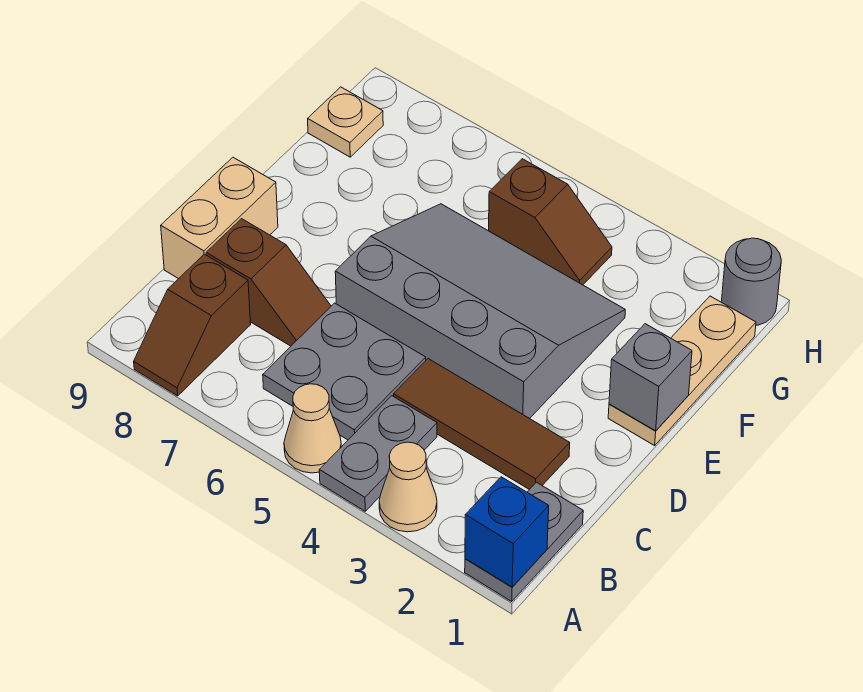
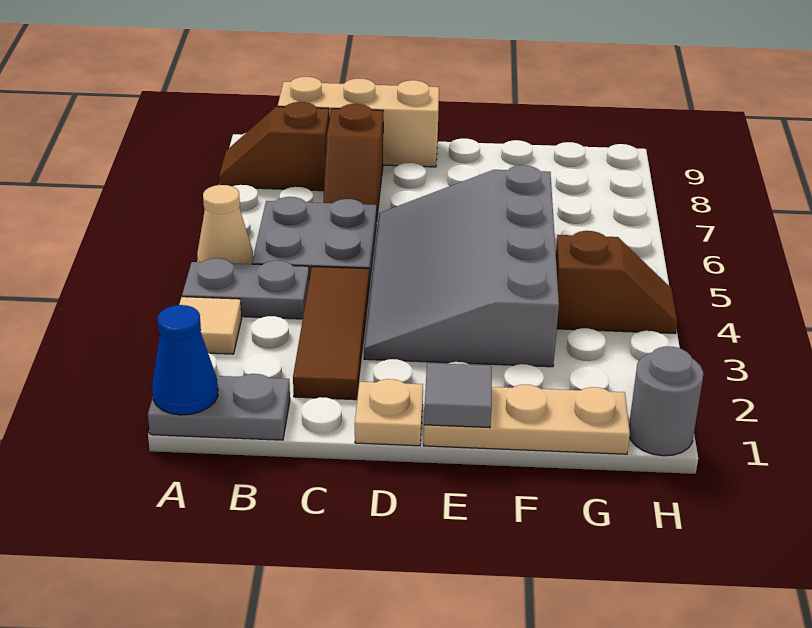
blue brick A1 level 2 -> blue cone A1 level 2
tan cone A3 level 1 -> tan tile A3 level 1
tan brick C9:D9 level 1 -> tan brick B9:D9 level 1
grey slope D3:F6 level 1 top D -> grey slope D3:F6 level 1 top F
grey brick E1 level 2 -> grey tile E1 level 2
brown slope G4:G5 level 1 top 5 -> brown slope G4:H4 level 1 top G
tan plate G9 level 1 -> tan plate D1 level 1

